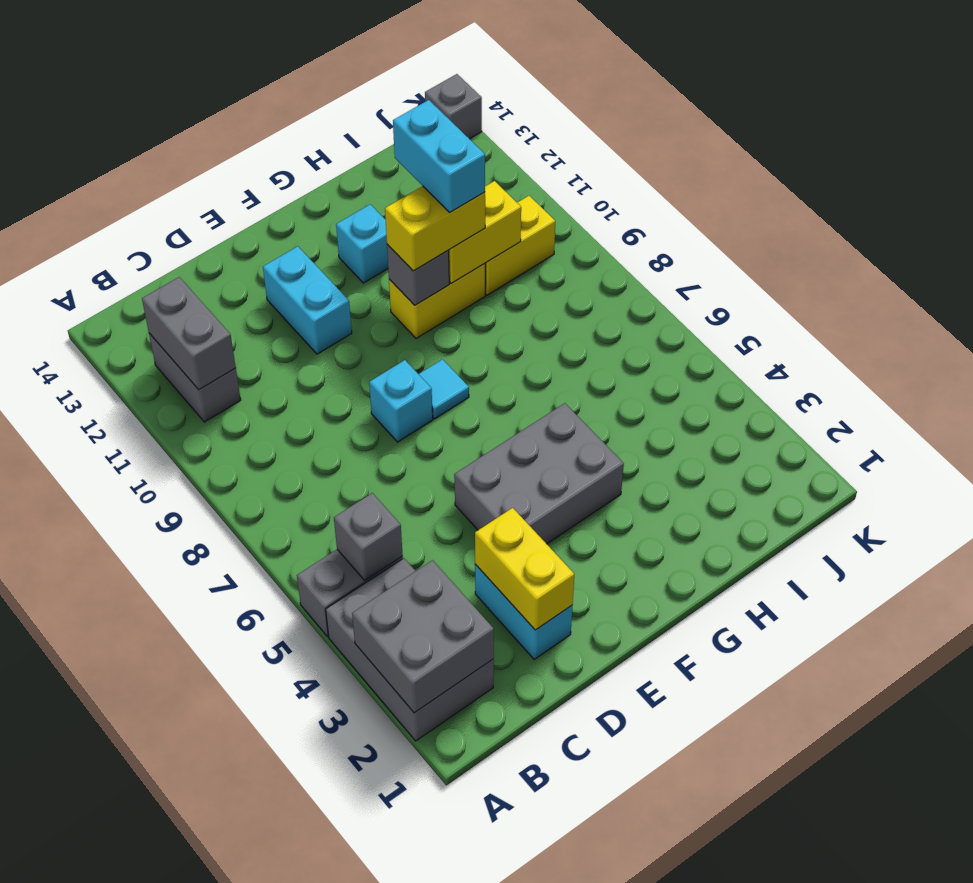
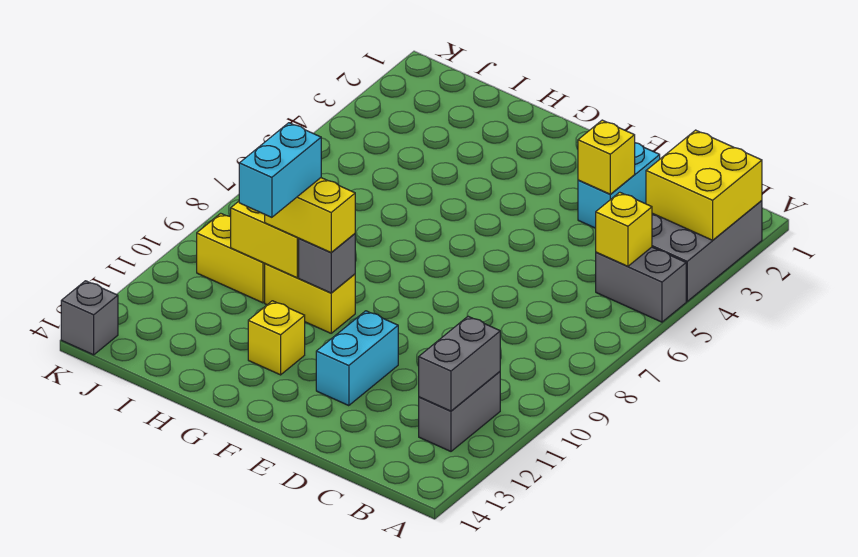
grey brick A2:B3 level 2 -> yellow brick A2:B3 level 2
grey brick B5 level 2 -> yellow brick B5 level 2
yellow brick D2:D3 level 2 -> yellow brick D3 level 2
grey brick E4:G5 level 1 -> none
cyan brick E8 level 1 -> none
cyan tile F8 level 1 -> none
cyan brick G12 level 1 -> yellow brick G12 level 1

